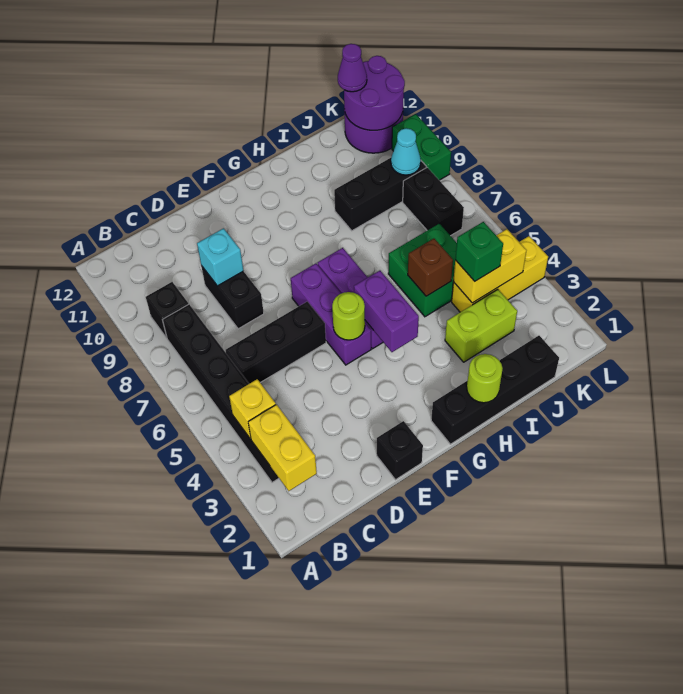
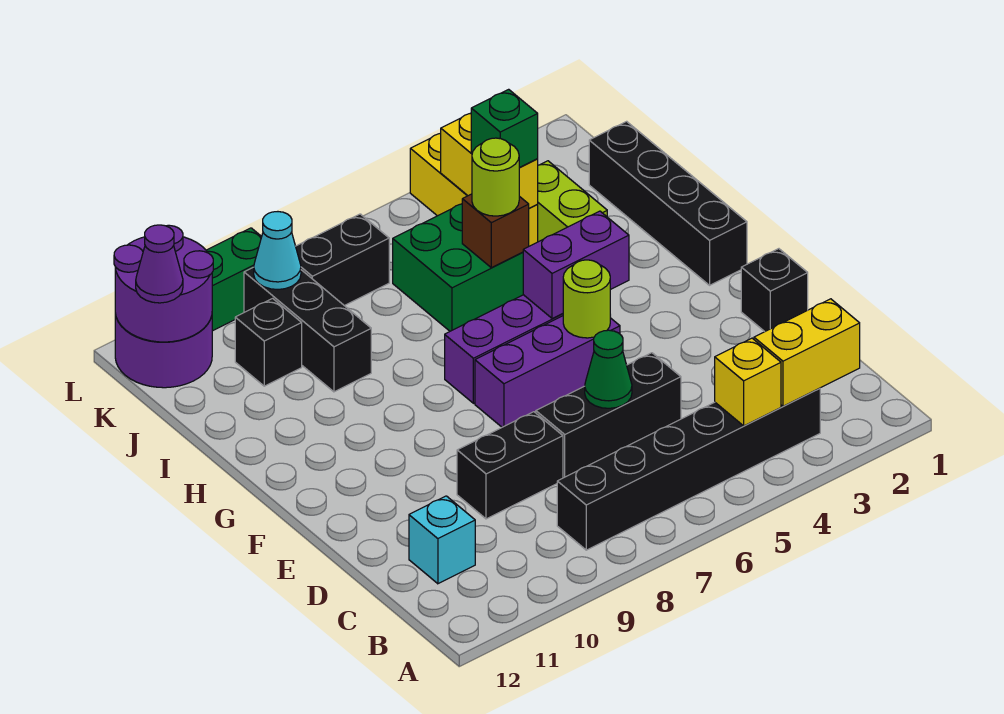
black brick B9 level 1 -> black brick J10 level 1
black brick C6:E6 level 1 -> black brick D5:D7 level 1
none -> green cone D6 level 2
cyan brick D9 level 2 -> cyan brick C11 level 1
lime round brick H1 level 2 -> lime round brick I5 level 3

